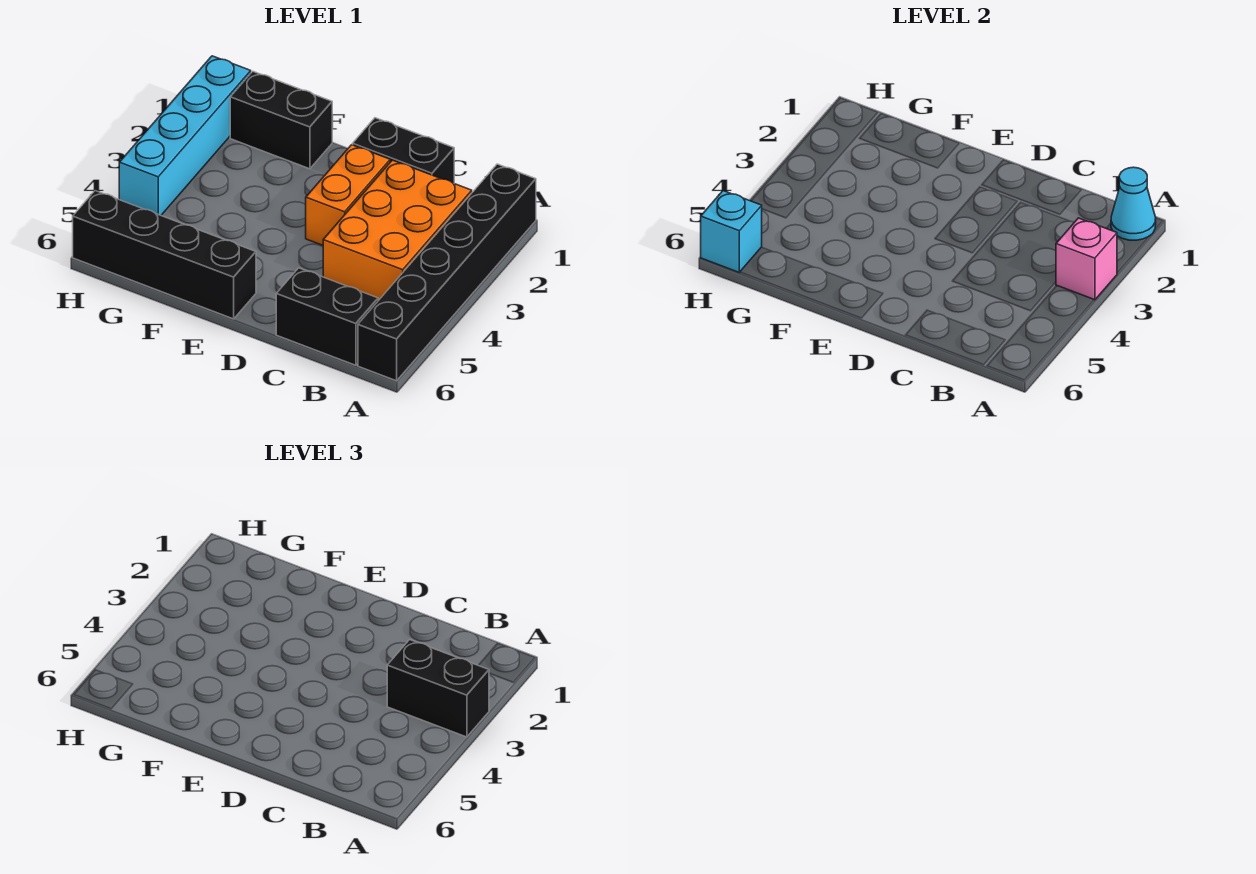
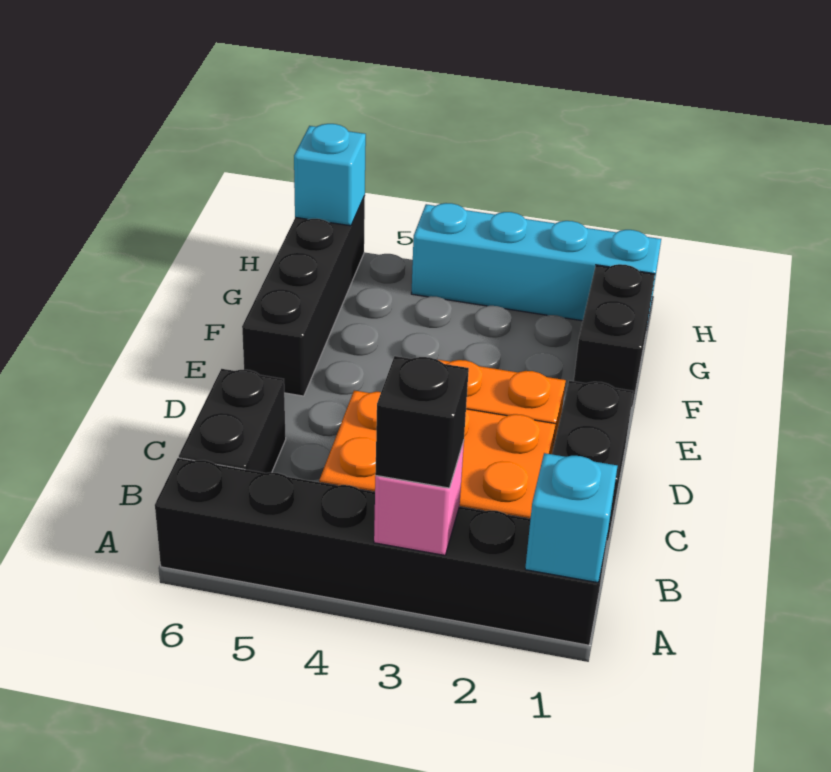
cyan cone A1 level 2 -> cyan brick A1 level 2
black brick A3:B3 level 3 -> black brick A3 level 3

